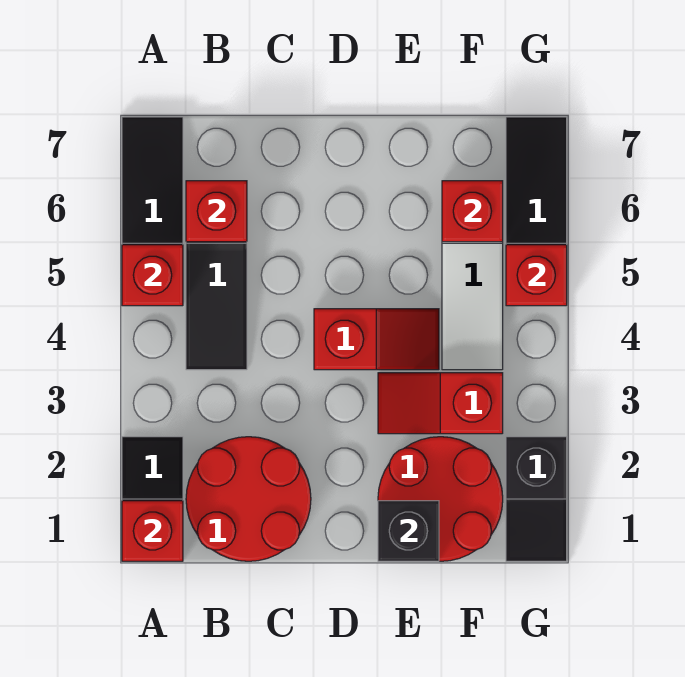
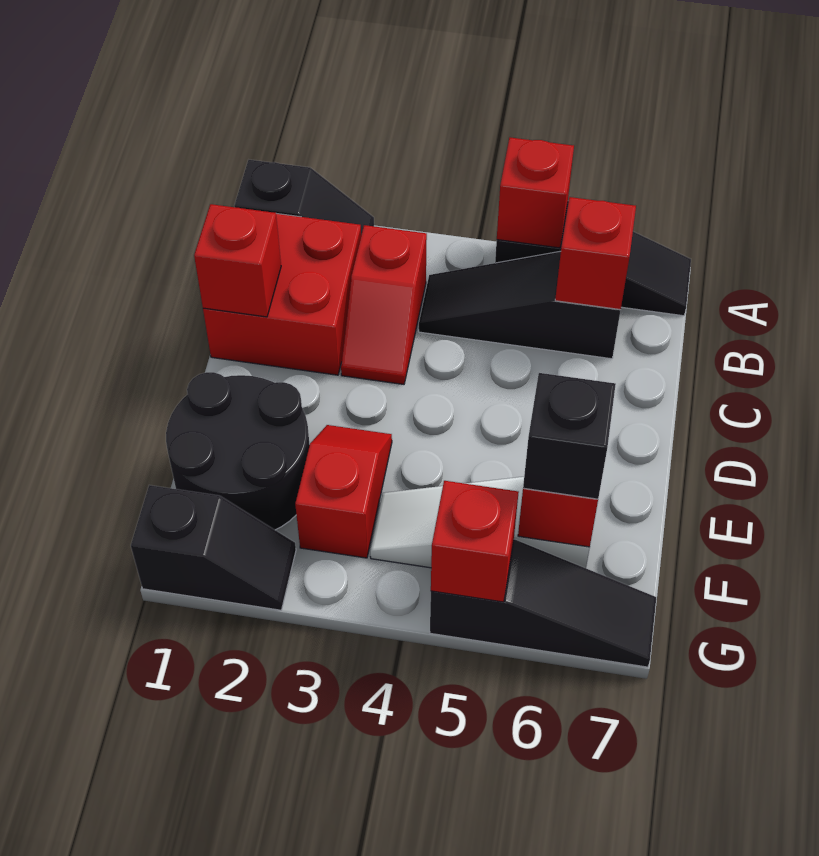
red brick A1 level 2 -> red brick C1 level 2
red round brick B1:C2 level 1 -> red brick B1:C2 level 1
red slope D4:E4 level 1 top D -> red slope B3:C3 level 1 top B
red round brick E1:F2 level 1 -> black round brick E1:F2 level 1
black brick E1 level 2 -> black brick F6 level 3
black slope G1:G2 level 1 top 2 -> black slope G1:G2 level 1 top 1

